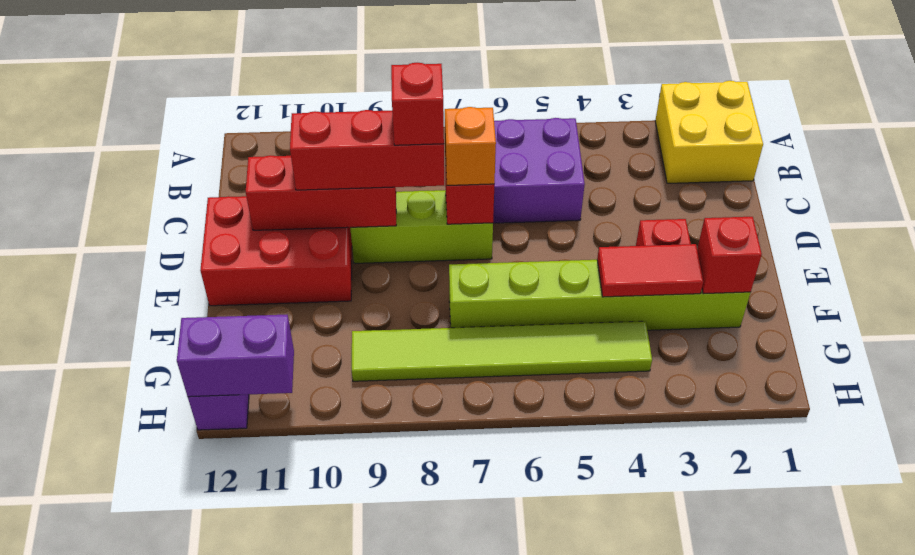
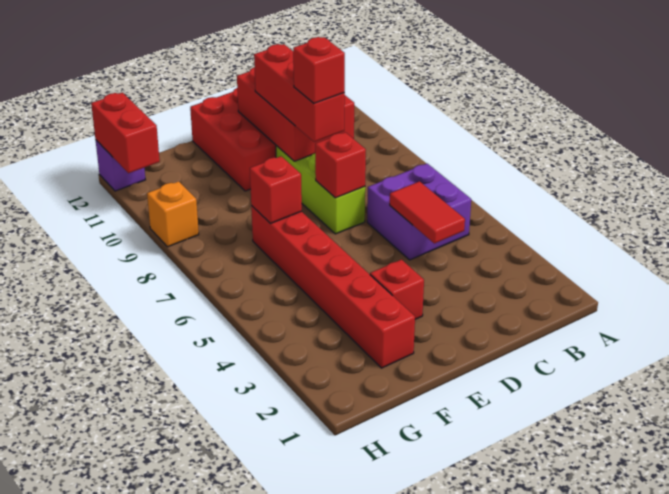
yellow brick A1:B2 level 1 -> none
orange brick D7 level 3 -> orange brick H9 level 1
red brick D9:D11 level 2 -> red brick C9:D11 level 2
lime brick F2:F7 level 1 -> red brick F2:F7 level 1
red brick F2 level 2 -> red brick F7 level 2
red tile F3:F4 level 2 -> red tile C4:C5 level 2
lime tile G4:G9 level 1 -> none
purple brick H11:H12 level 2 -> red brick H11:H12 level 2

